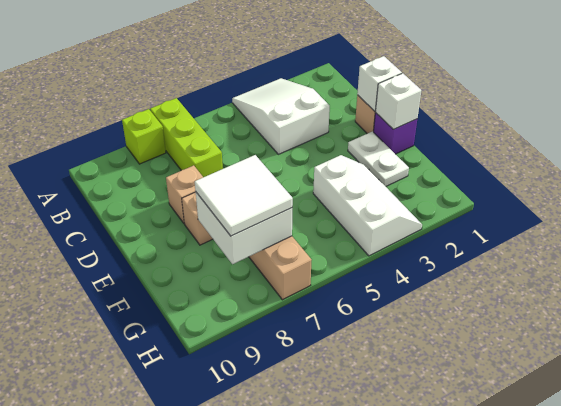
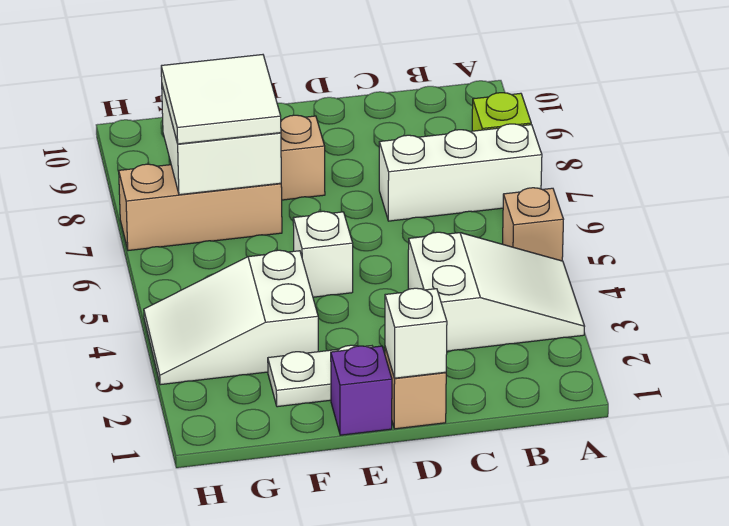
lime brick A7:C7 level 1 -> white brick A7:C7 level 1
tan brick D8 level 1 -> tan brick A5 level 1
white brick E1 level 2 -> white brick E5 level 1
white slope F3:H4 level 1 top 4 -> white slope F3:H4 level 1 top F

